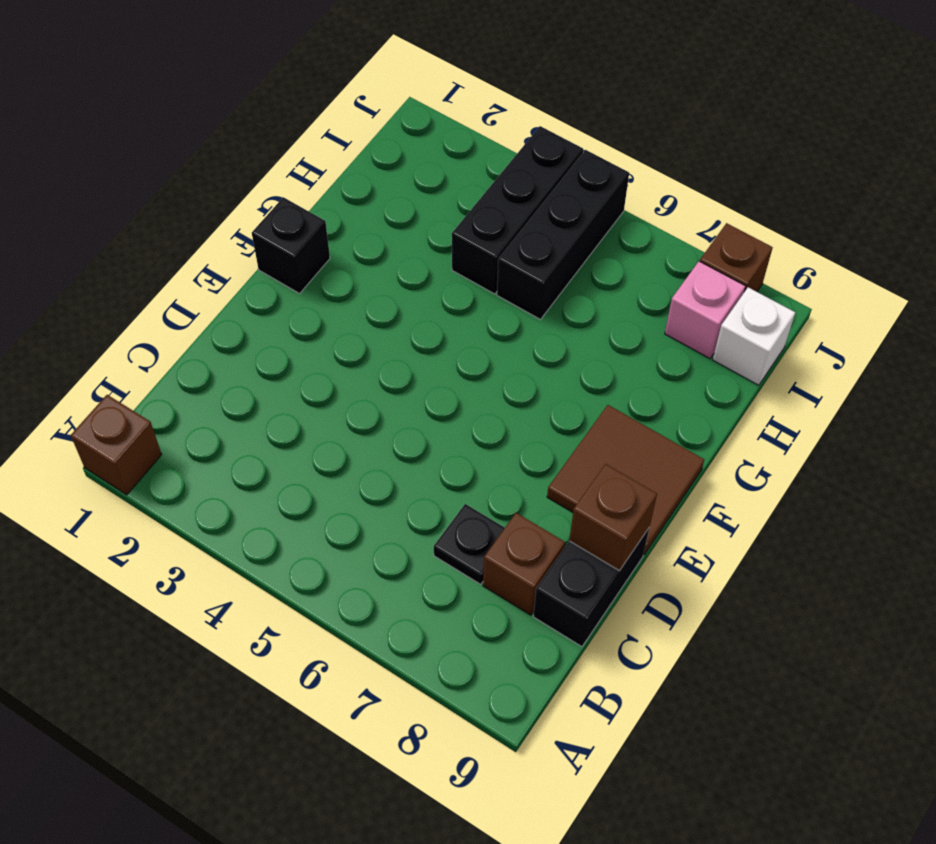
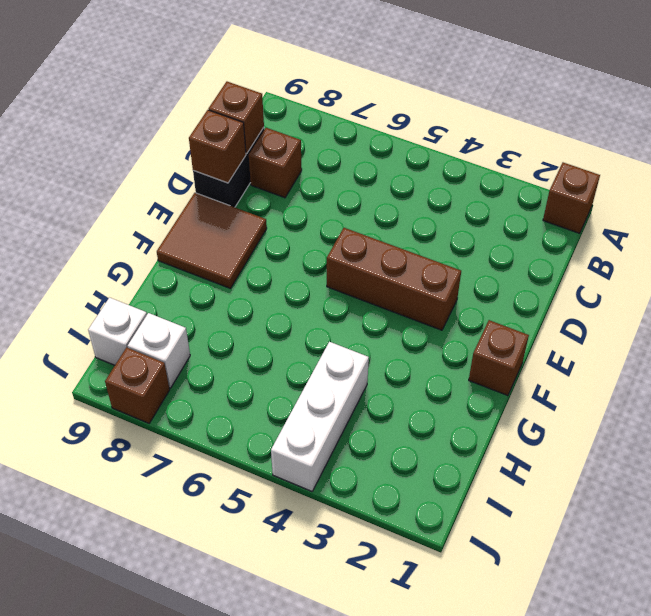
black plate C7 level 1 -> none
none -> brown brick C9 level 2
none -> brown brick E3:E5 level 1
black brick F1 level 1 -> brown brick F1 level 1
black brick H4:J4 level 1 -> white brick H4:J4 level 1
black brick H5:J5 level 1 -> none
pink brick I8 level 1 -> white brick I8 level 1

